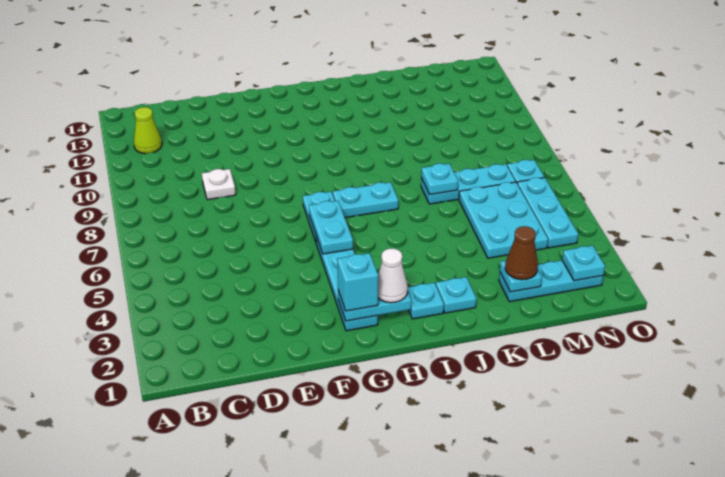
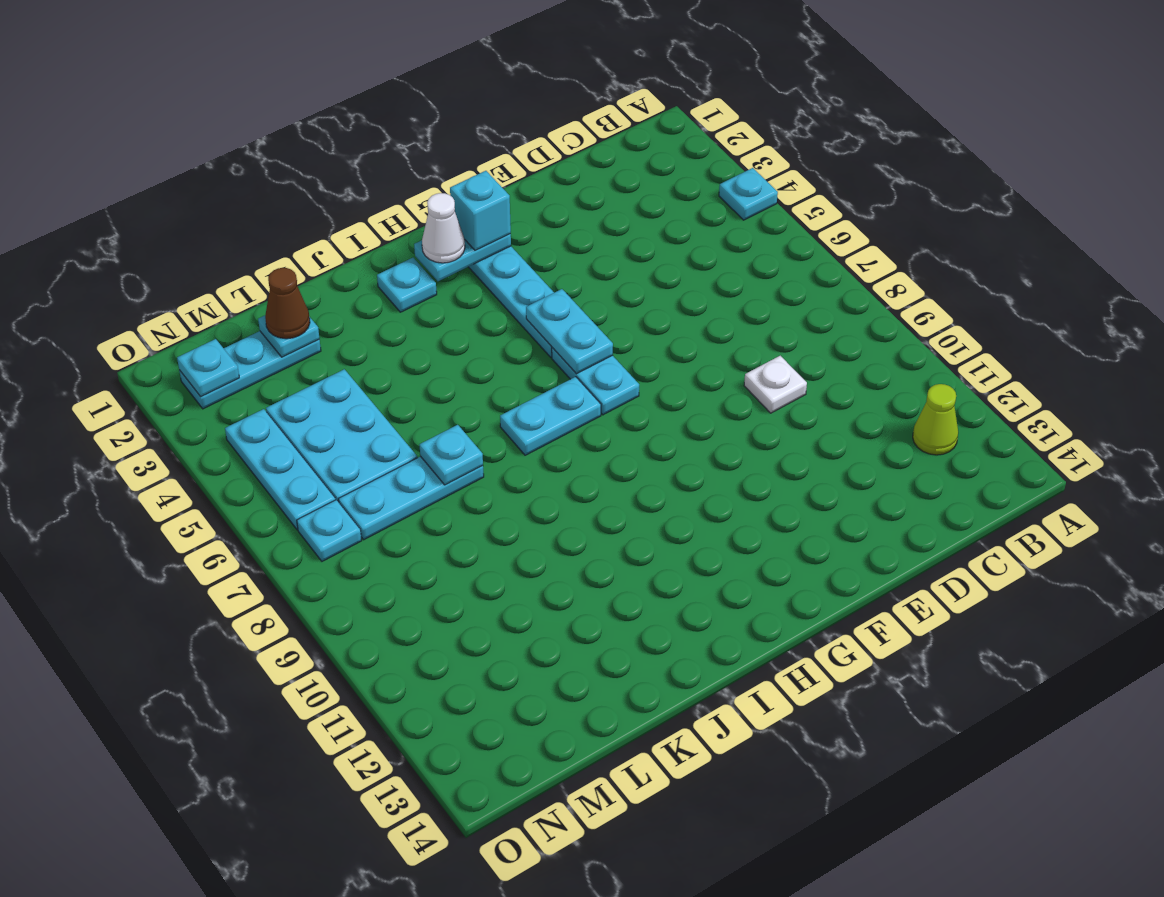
cyan plate J2 level 1 -> cyan plate A4 level 1

